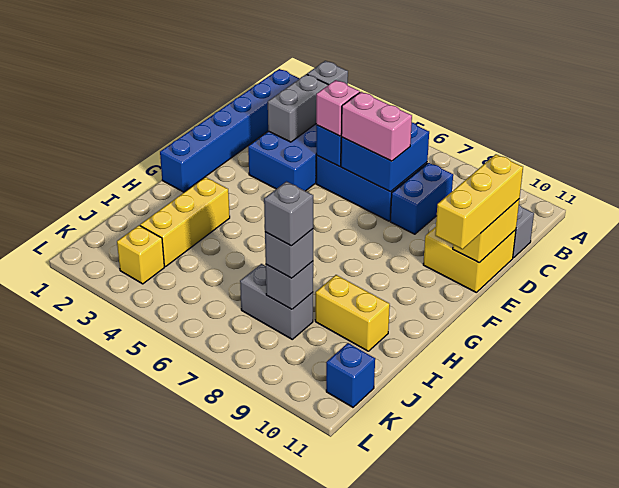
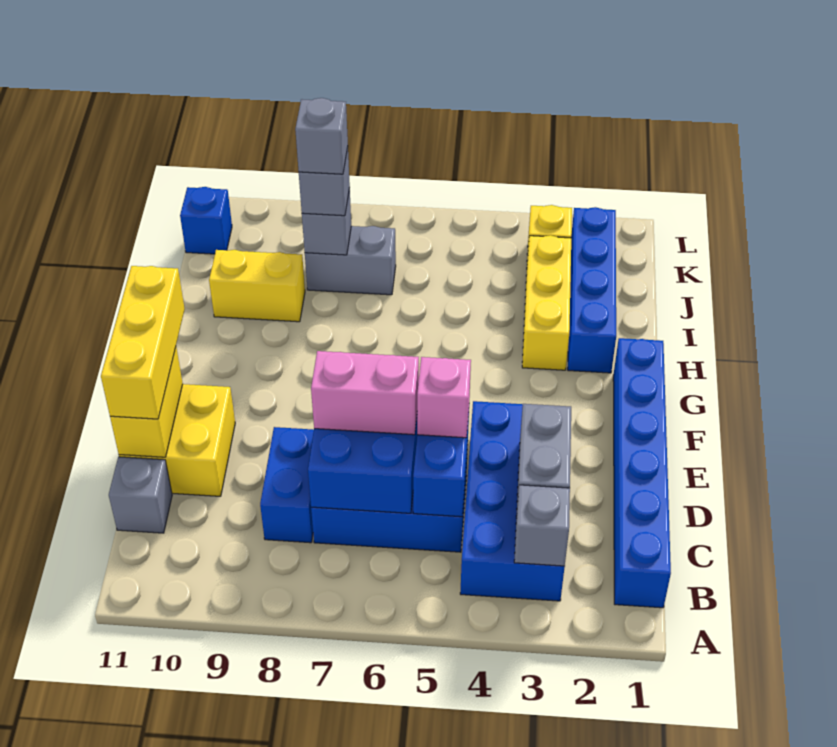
none -> blue brick H2:K2 level 1

